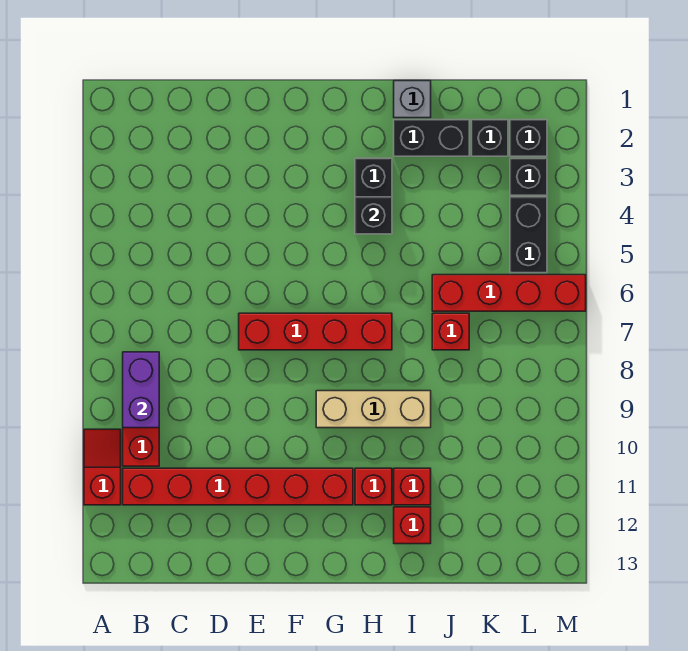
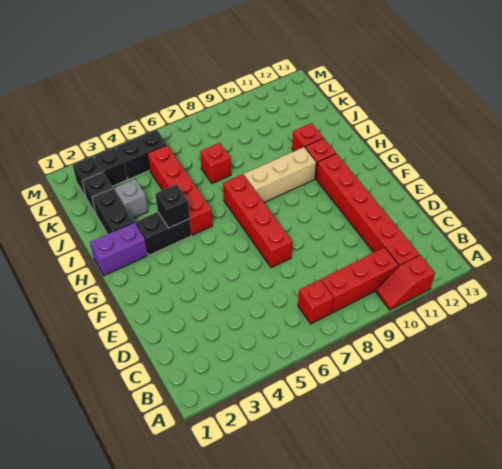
purple brick B8:B9 level 2 -> purple brick H1:H2 level 1
tan brick G9:I9 level 1 -> tan brick H8:H10 level 1
grey brick I1 level 1 -> grey brick J3 level 1
red brick I12 level 1 -> red brick B7 level 1
red brick J6:M6 level 1 -> red brick H5:K5 level 1

